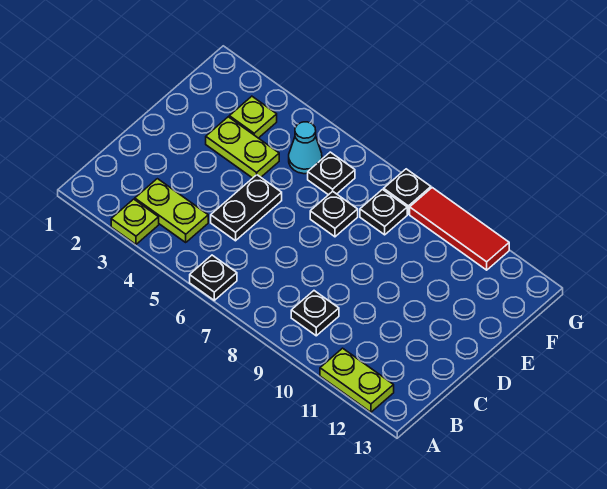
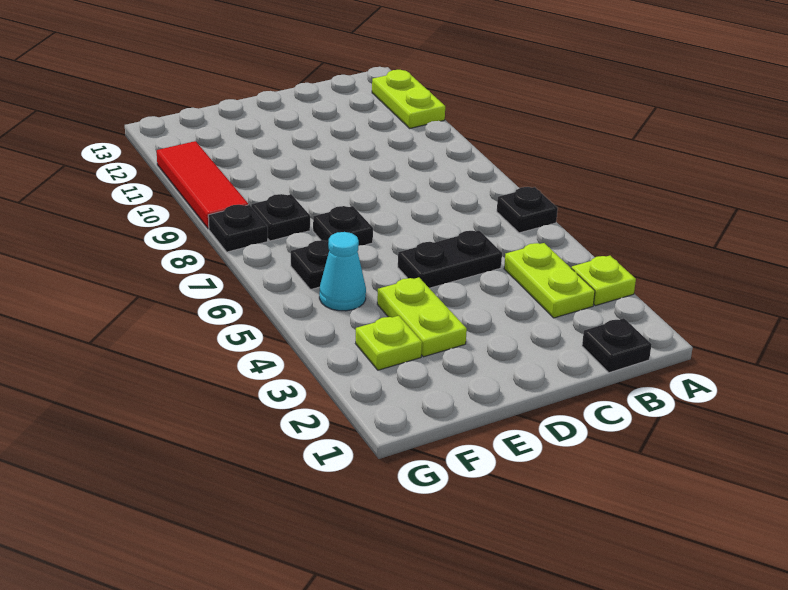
black plate B9 level 1 -> black plate B1 level 1

